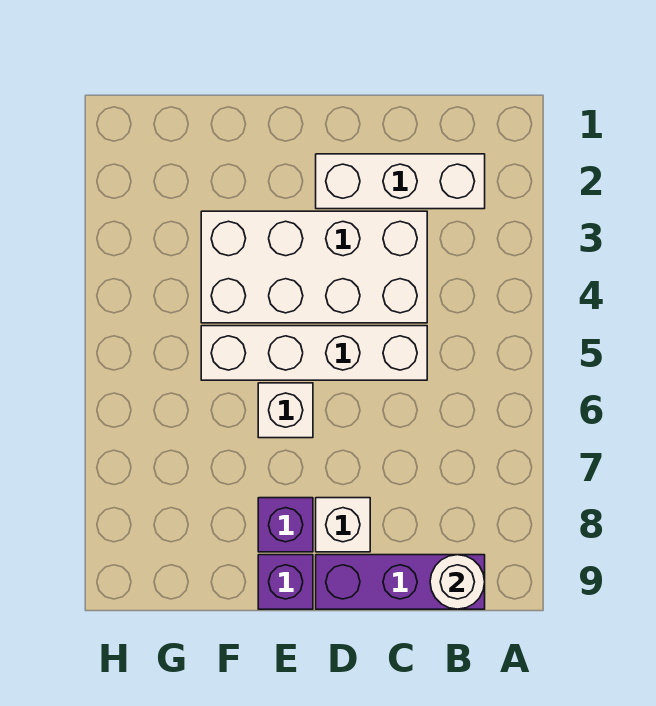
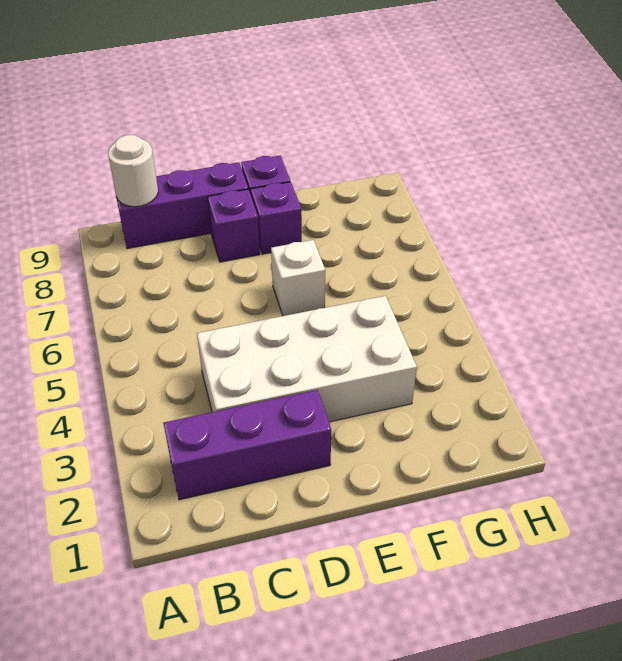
white brick B2:D2 level 1 -> purple brick B2:D2 level 1
white brick C5:F5 level 1 -> none
white brick D8 level 1 -> purple brick D8 level 1

